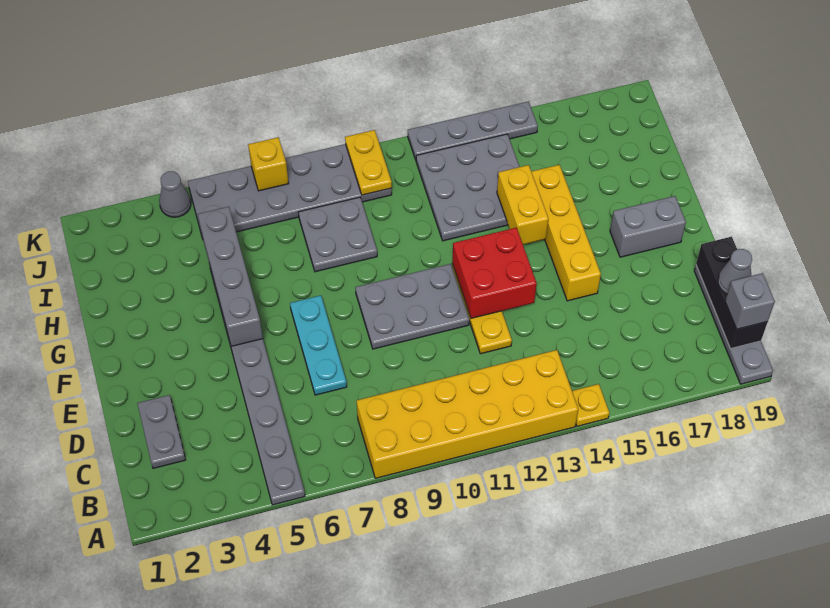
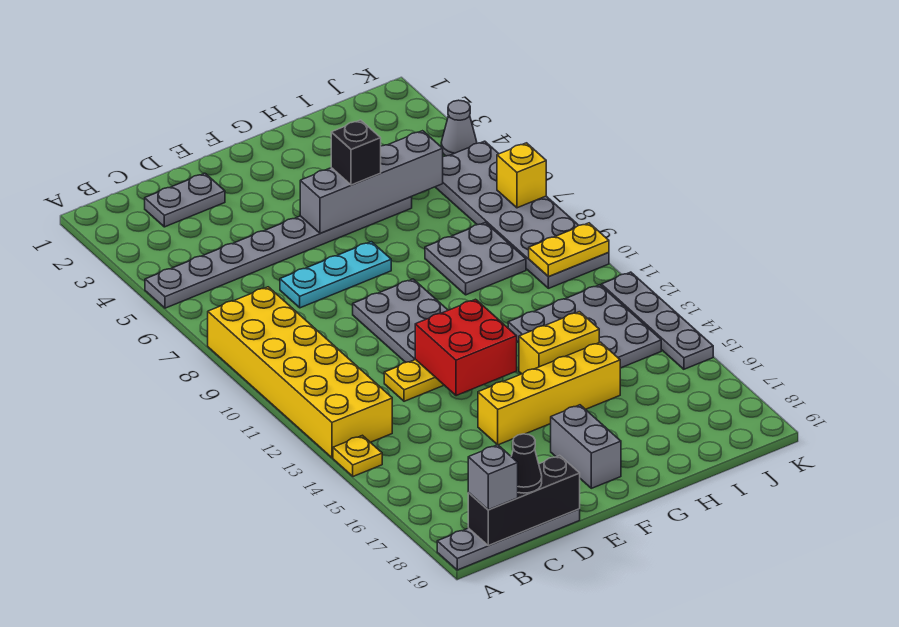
grey cone C19 level 3 -> black cone C19 level 3
none -> black brick G5 level 3

